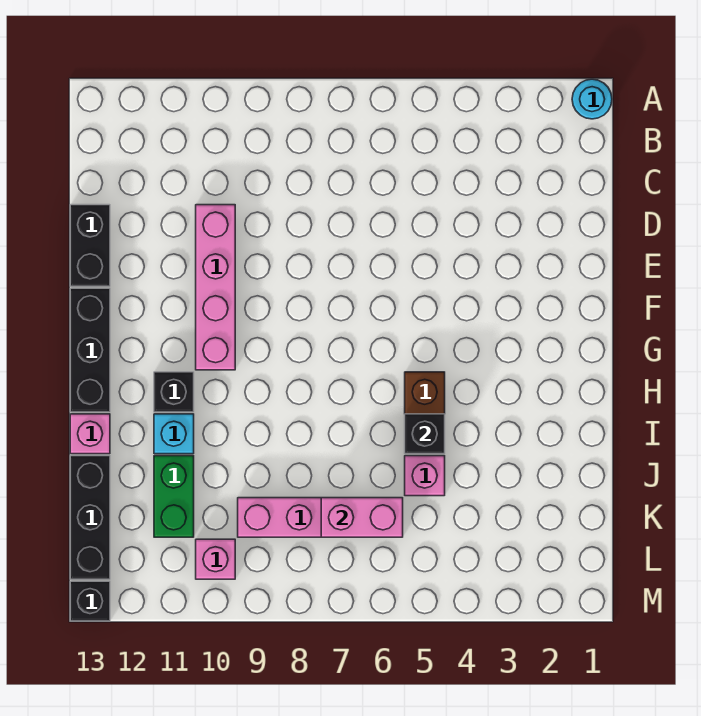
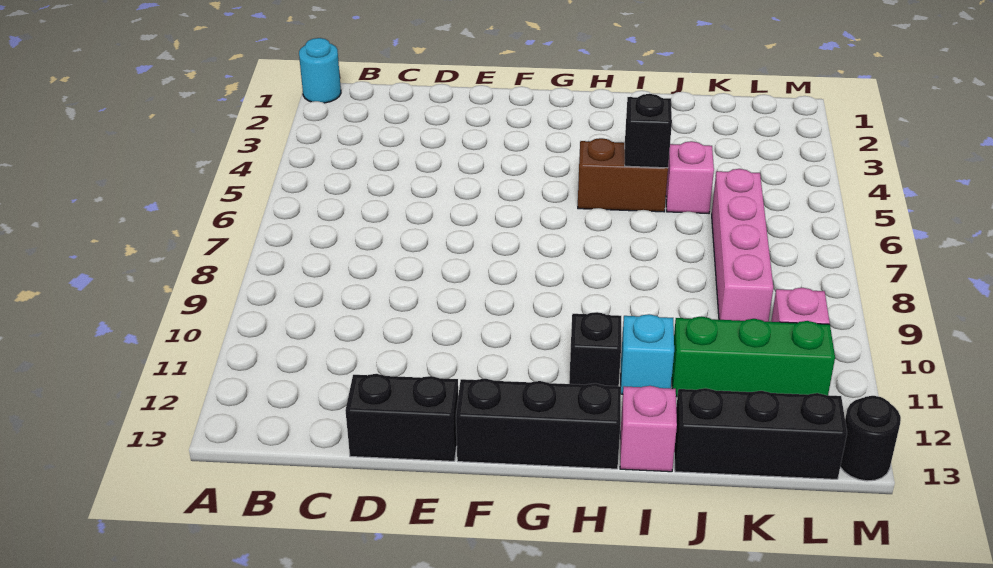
pink brick D10:G10 level 1 -> none
green brick J11:K11 level 1 -> green brick J11:L11 level 1
pink brick K6:K7 level 2 -> none
black brick M13 level 1 -> black round brick M13 level 1

